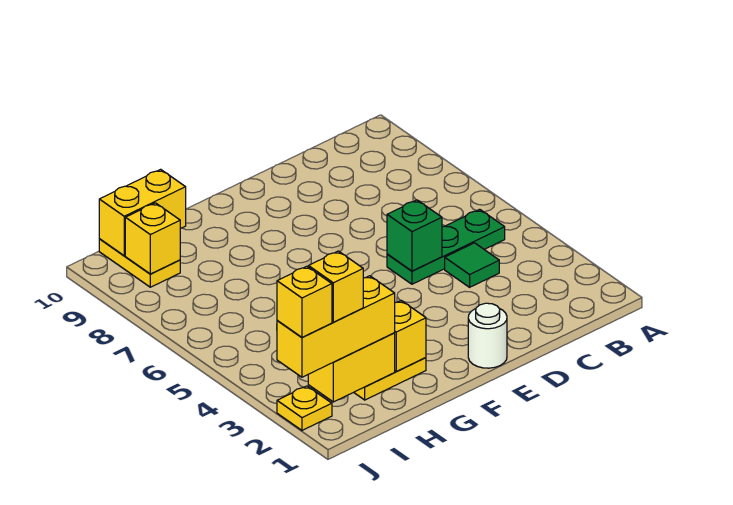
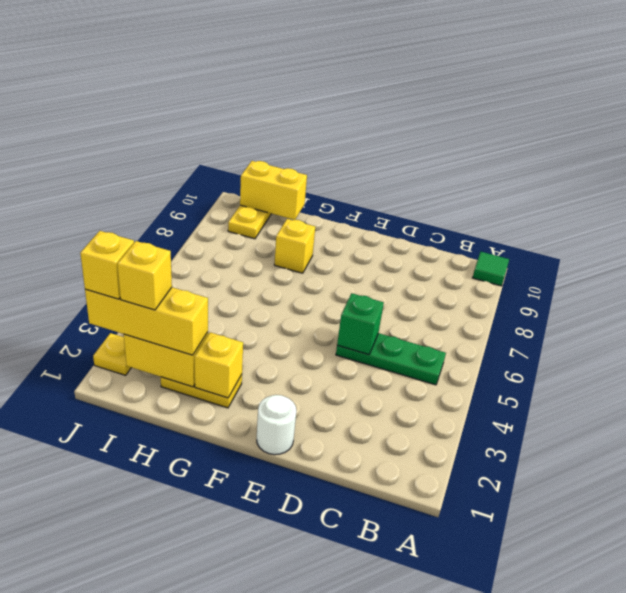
green tile C4 level 1 -> green tile A10 level 1
yellow brick I9 level 2 -> yellow brick G8 level 1

